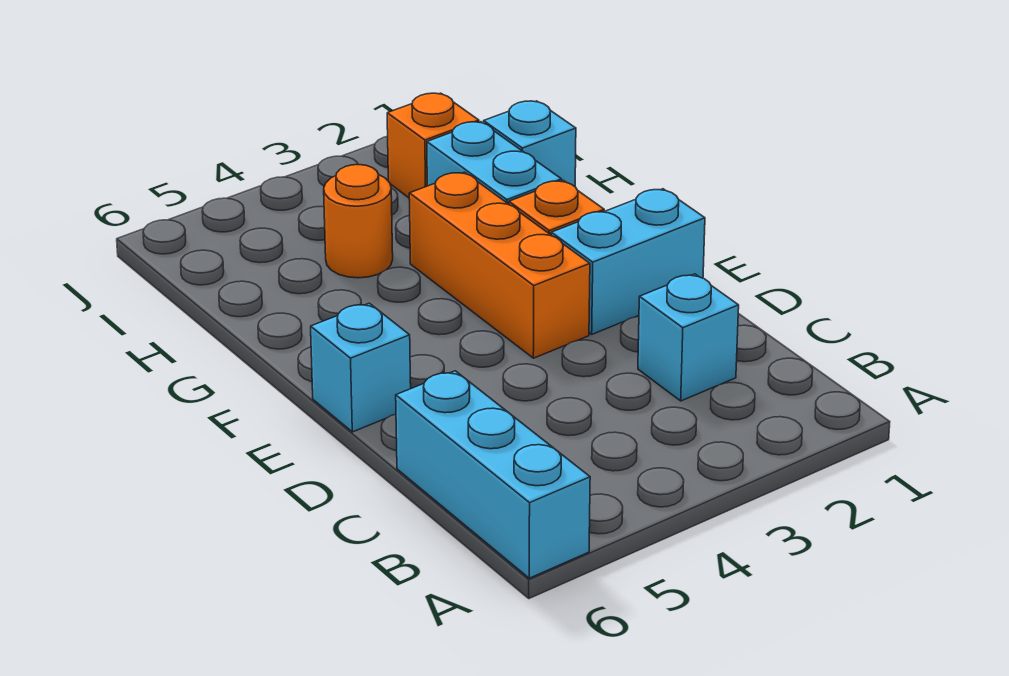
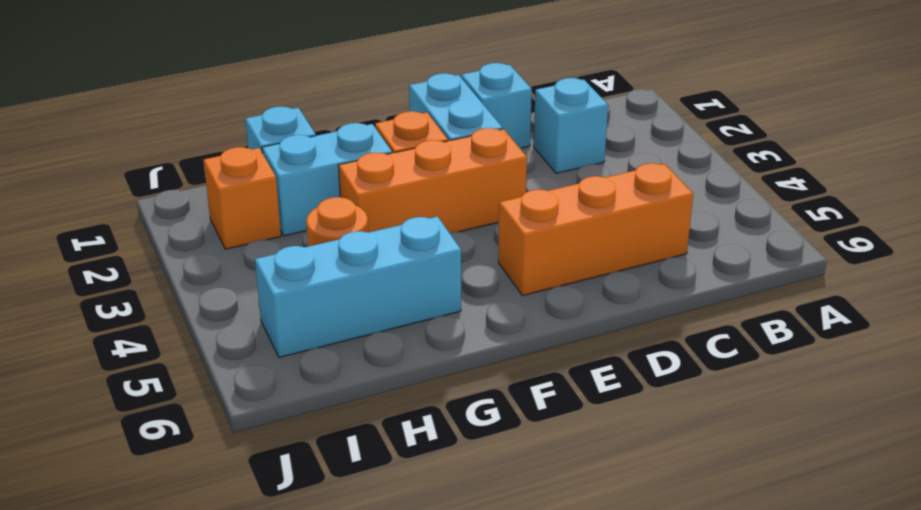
cyan brick A6:C6 level 1 -> cyan brick G5:I5 level 1
none -> orange brick C5:E5 level 1
cyan brick E6 level 1 -> cyan brick D1 level 1

